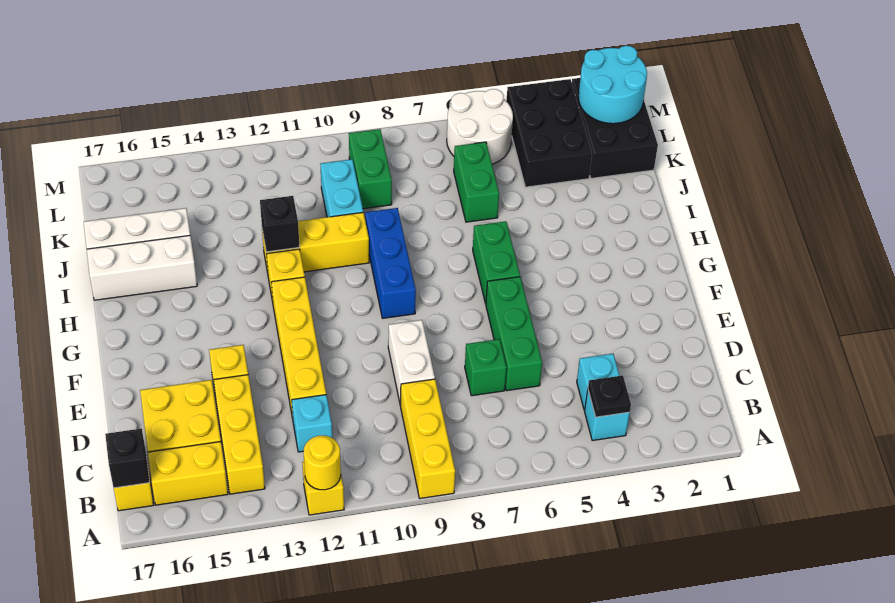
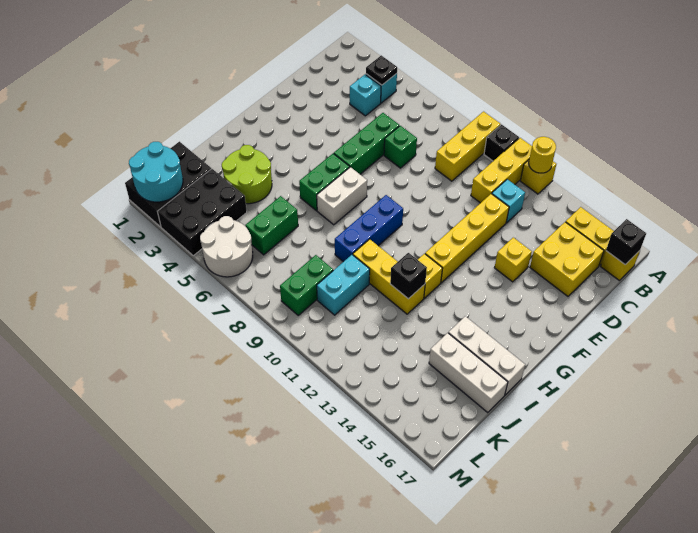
none -> black brick A10 level 1
yellow brick B14:D14 level 1 -> yellow brick A11:C11 level 1
white brick D9:E9 level 1 -> white brick G7:H7 level 1
none -> lime round brick I3:J4 level 1

